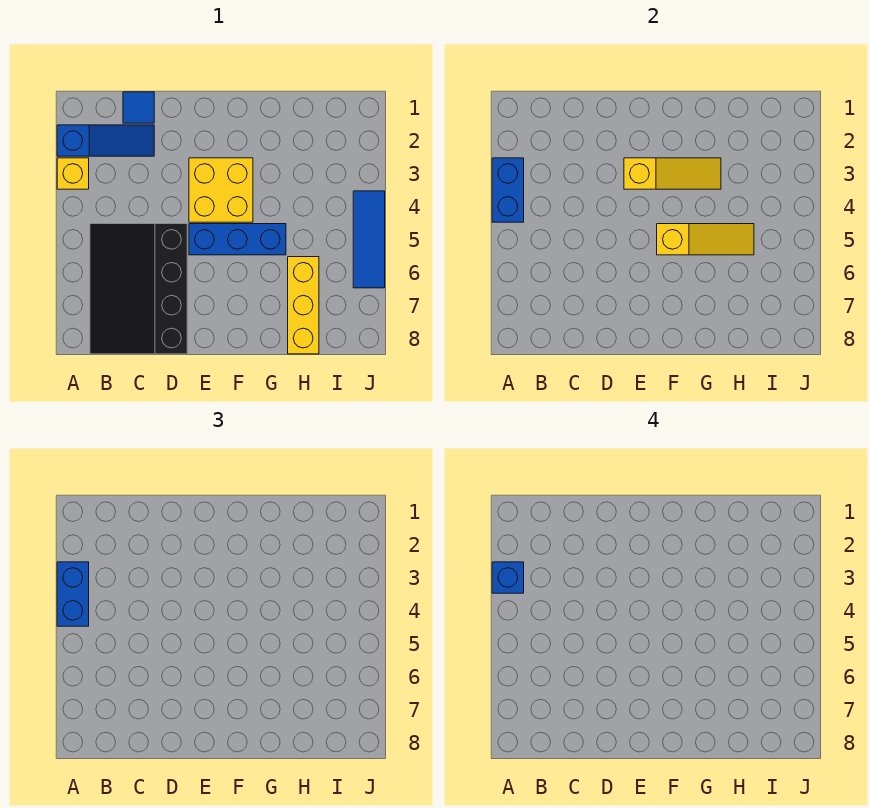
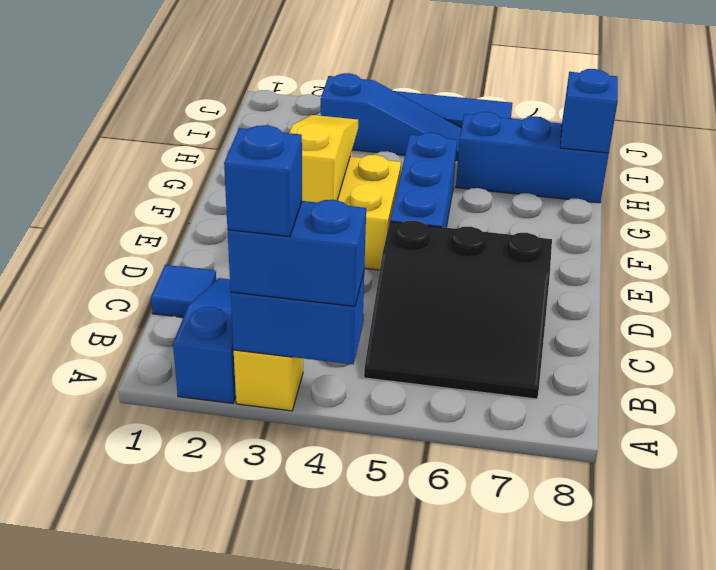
black slope B5:D8 level 1 top D -> black slope B5:D7 level 1 top D
yellow slope F5:H5 level 2 top F -> none
yellow brick H6:H8 level 1 -> blue brick H6:H8 level 1
none -> blue brick H8 level 2
none -> blue slope I3:I5 level 1 top 3

